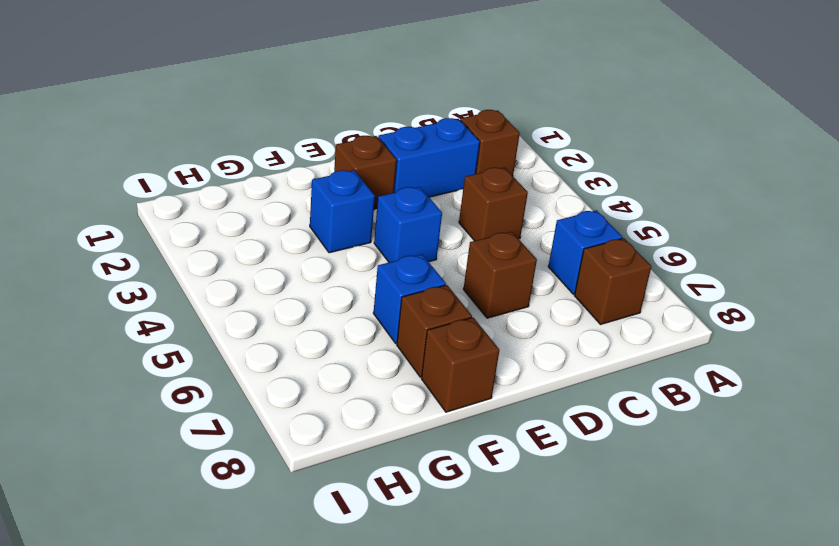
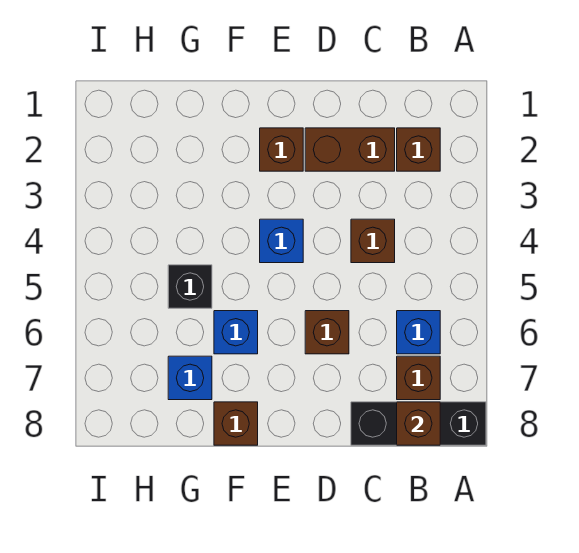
none -> black brick A8:C8 level 1
blue brick C2:D2 level 1 -> brown brick C2:D2 level 1
blue brick F3 level 1 -> blue brick G7 level 1
brown brick F7 level 1 -> brown brick B8 level 2
none -> black brick G5 level 1

